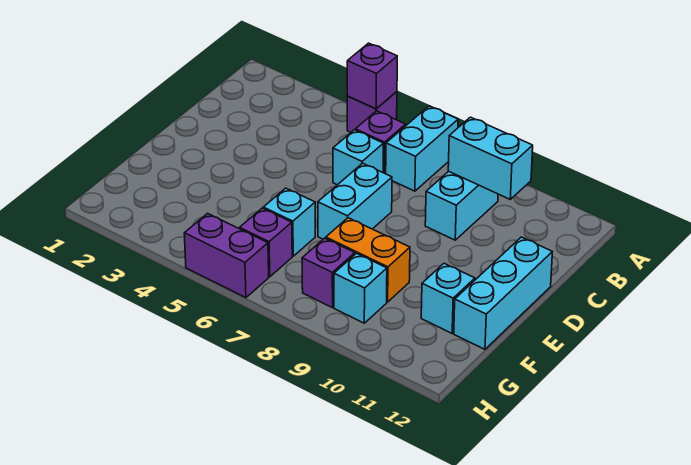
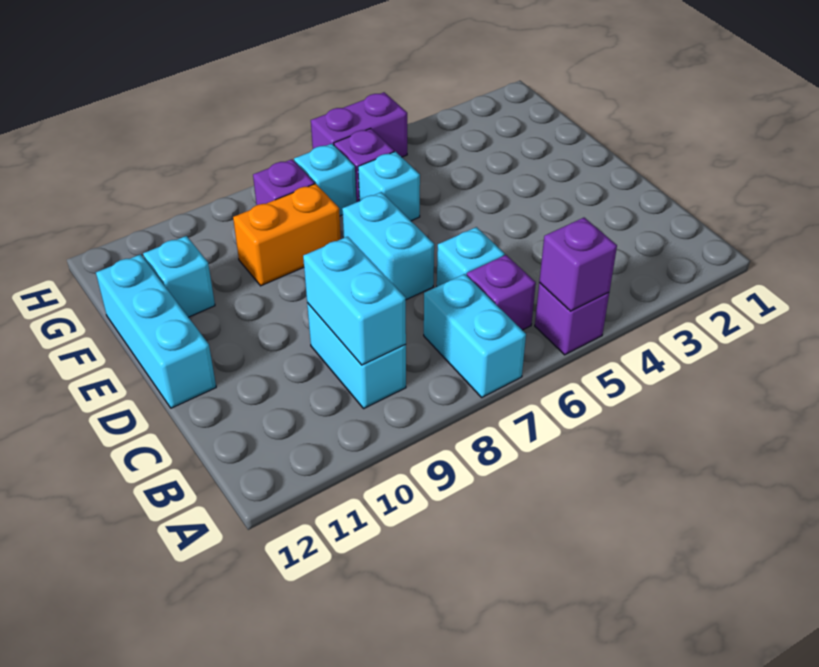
cyan brick B9:B10 level 2 -> cyan brick B9:C9 level 2
cyan brick G9 level 1 -> cyan brick G7 level 1

